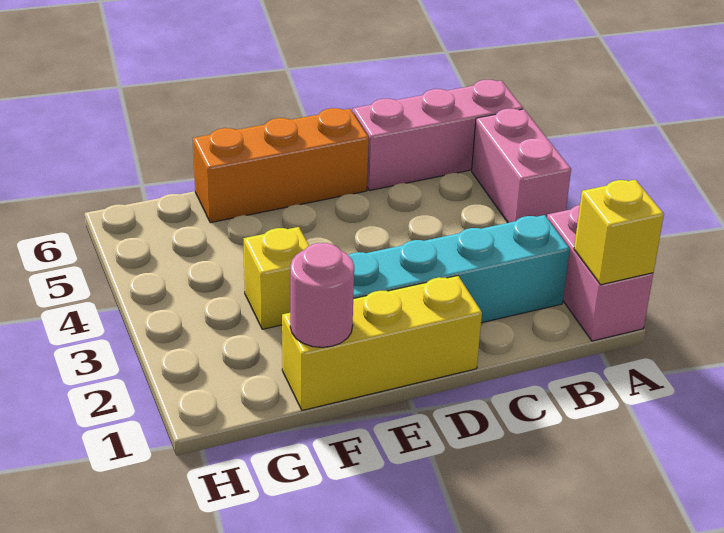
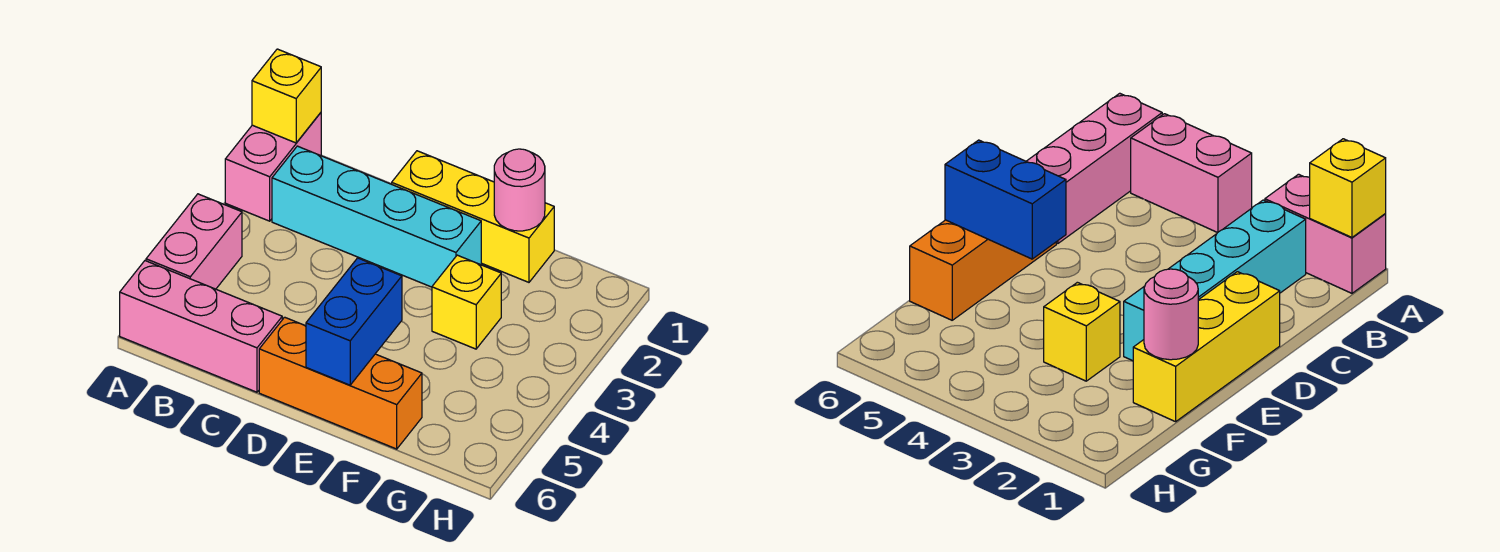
none -> blue brick E5:E6 level 2

